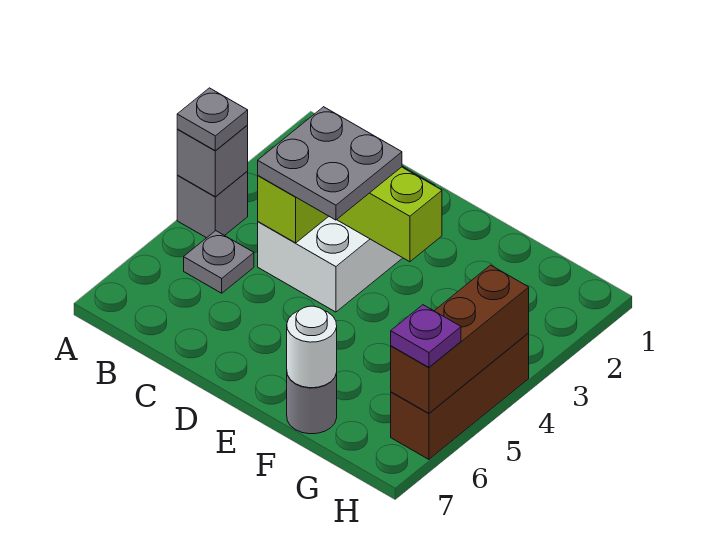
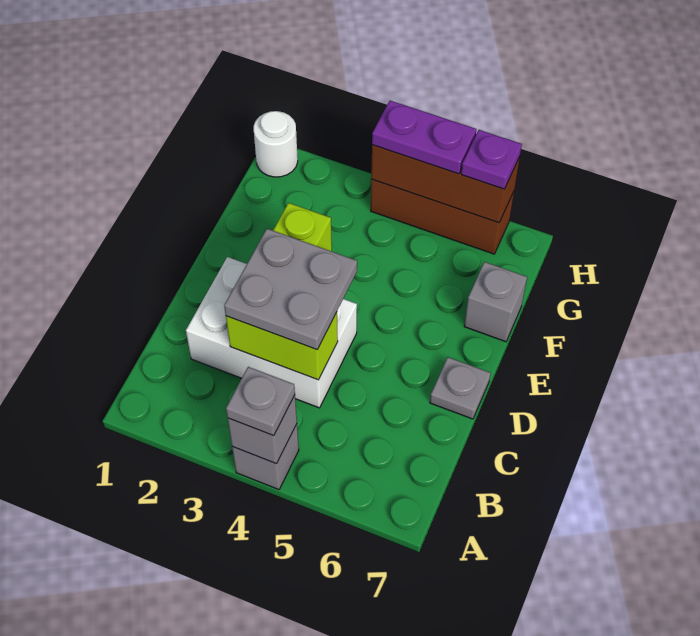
grey plate B5 level 1 -> grey plate D7 level 1
grey round brick F7 level 1 -> grey brick F7 level 1
white round brick F7 level 2 -> white round brick H1 level 1
none -> purple plate H4:H5 level 3

